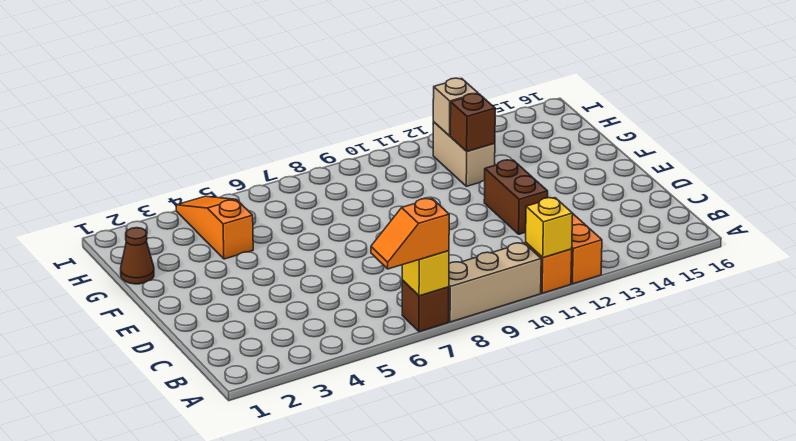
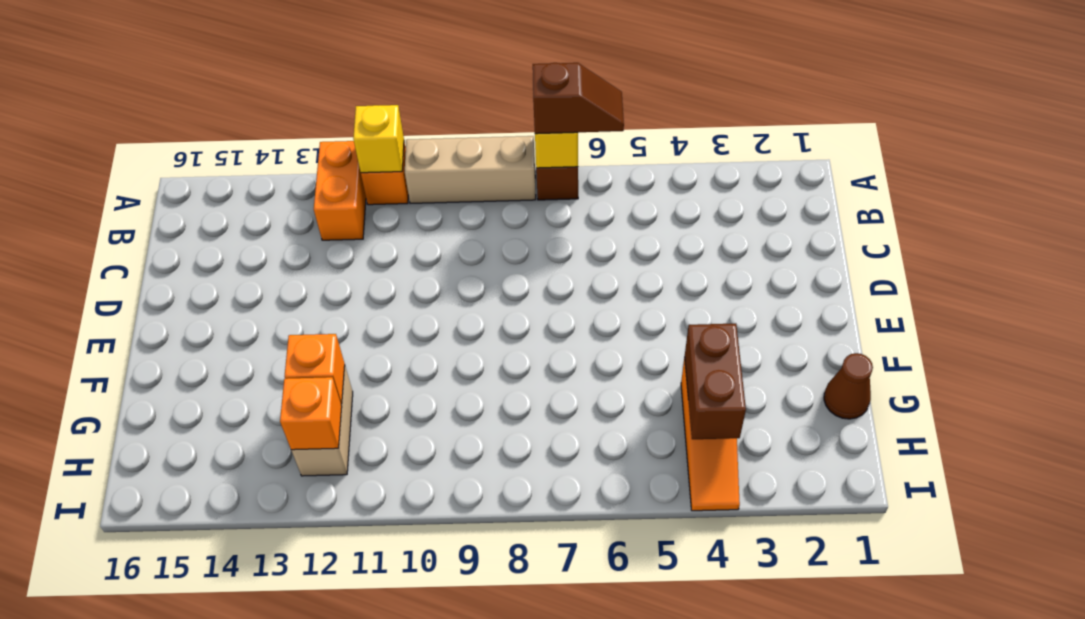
orange slope A6:A7 level 3 top 7 -> brown slope A6:A7 level 3 top 7
brown brick D12:E12 level 1 -> brown brick G4:H4 level 2
brown brick G12 level 2 -> orange brick G12 level 2
tan brick H12 level 2 -> orange brick H12 level 2

